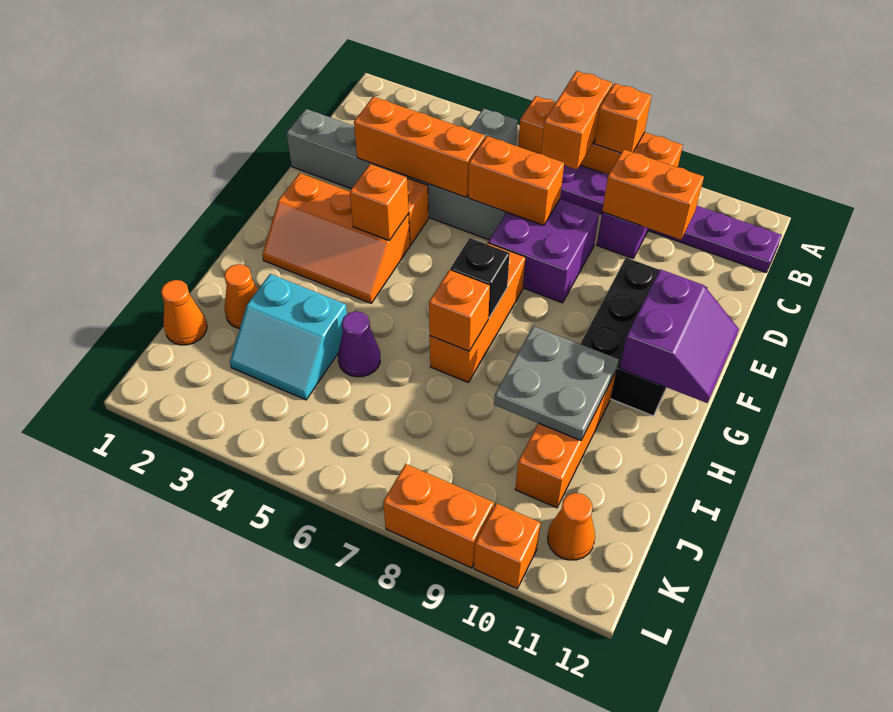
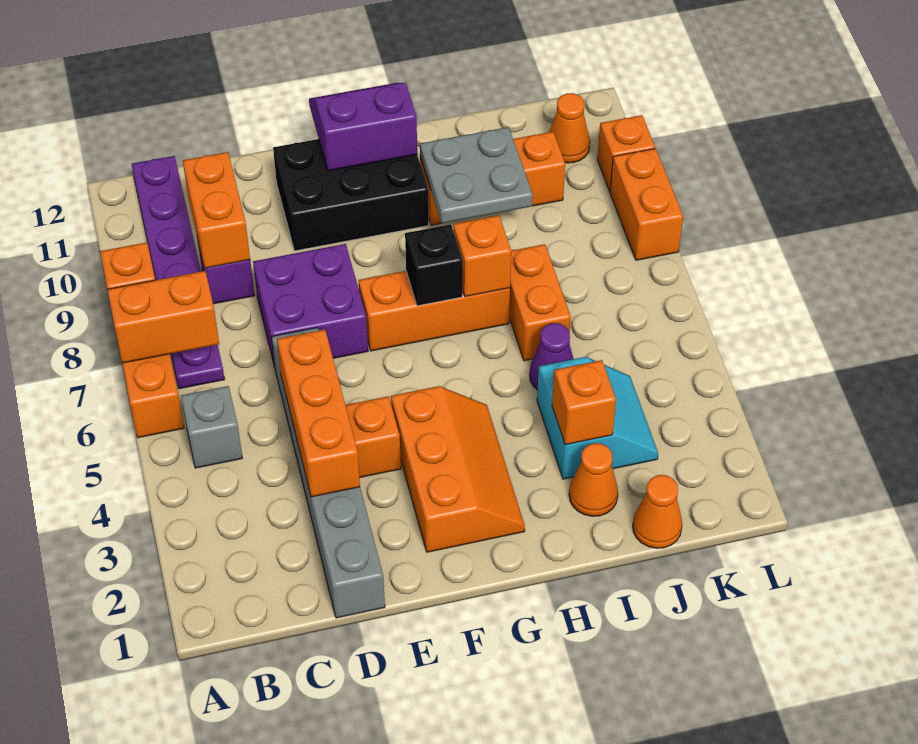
orange brick D6:D7 level 2 -> orange brick I6:I7 level 1
orange brick F4 level 2 -> orange brick I3 level 2

